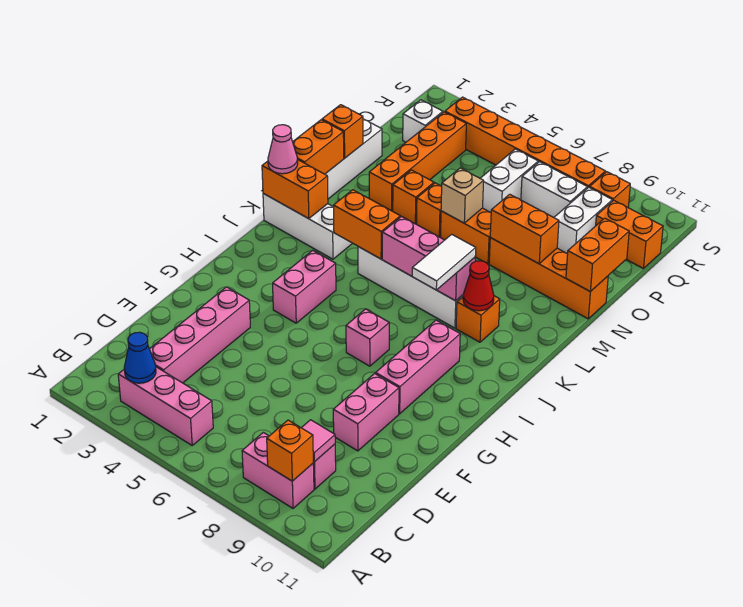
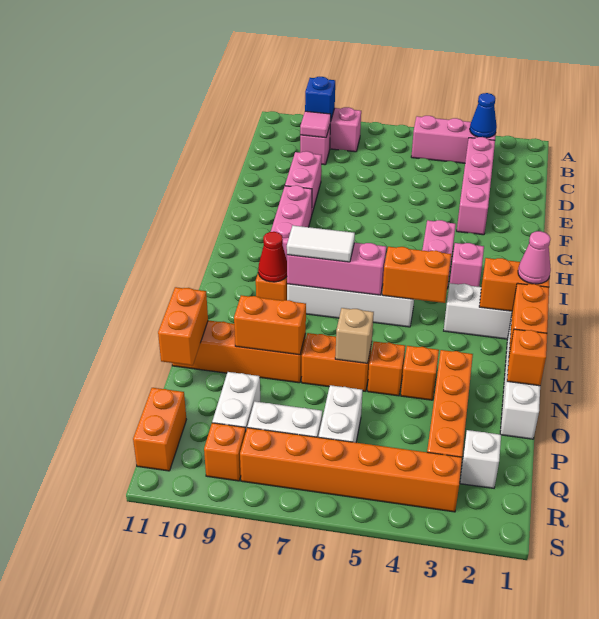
orange brick B9 level 2 -> blue brick B9 level 2
pink brick H7 level 1 -> pink brick I3 level 1
white tile J8:K8 level 3 -> white tile K7:K8 level 3
orange brick Q10:Q11 level 1 -> orange brick Q11:R11 level 1

